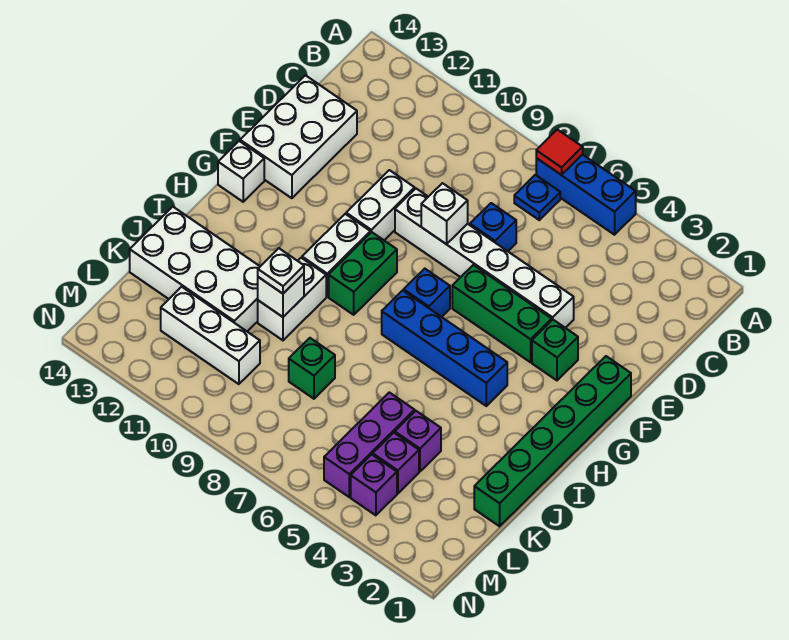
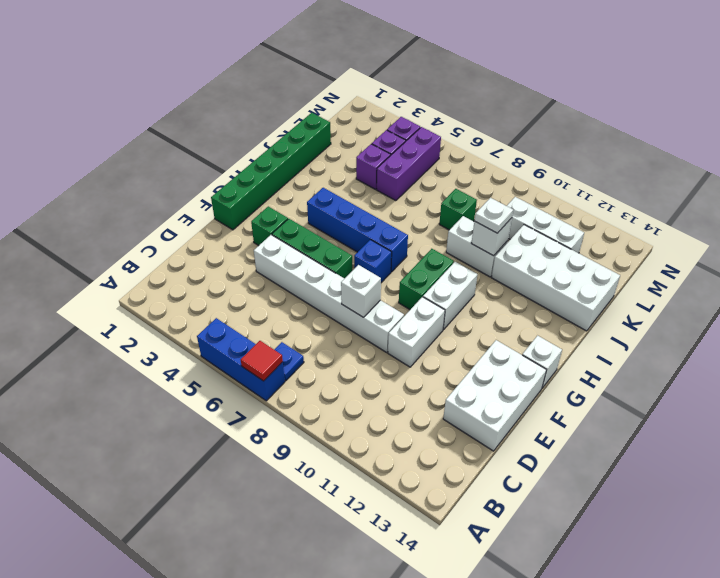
blue brick D7 level 1 -> none
white brick I10:J10 level 1 -> white brick J9:J10 level 1

